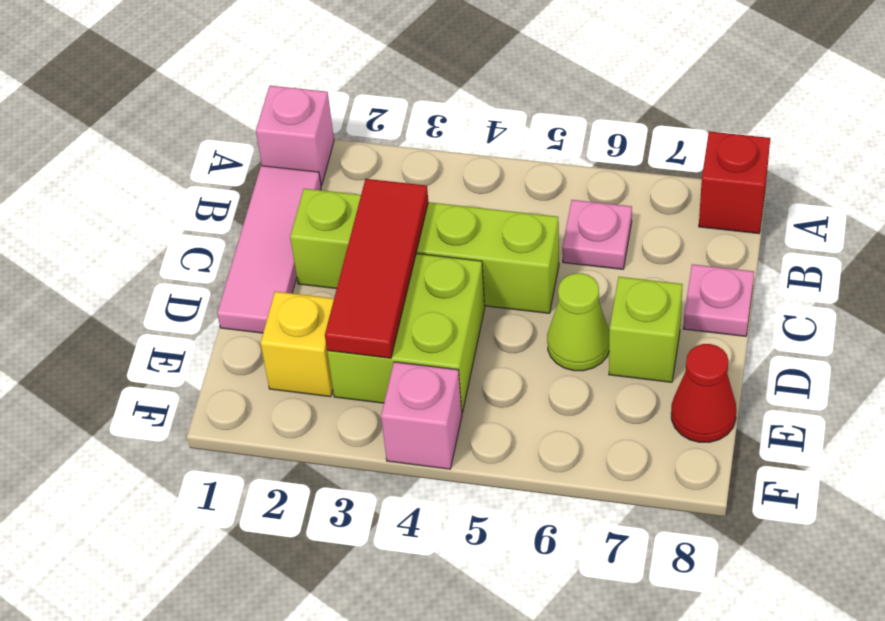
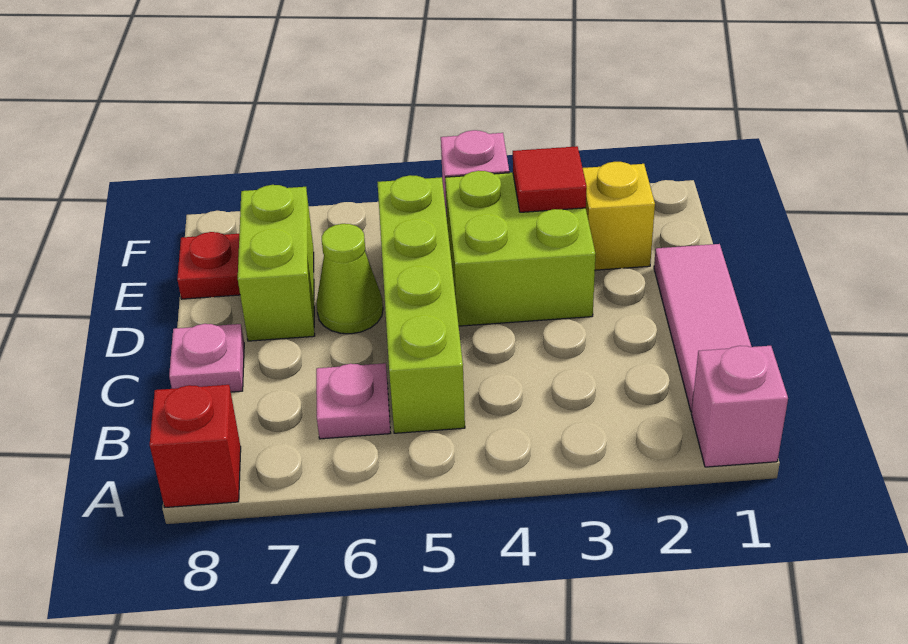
lime brick C2:C5 level 1 -> lime brick B5:E5 level 1
red tile C3:E3 level 2 -> red tile E3 level 2
lime brick D7 level 1 -> lime brick D7:E7 level 1
red cone E8 level 1 -> red plate E8 level 1

